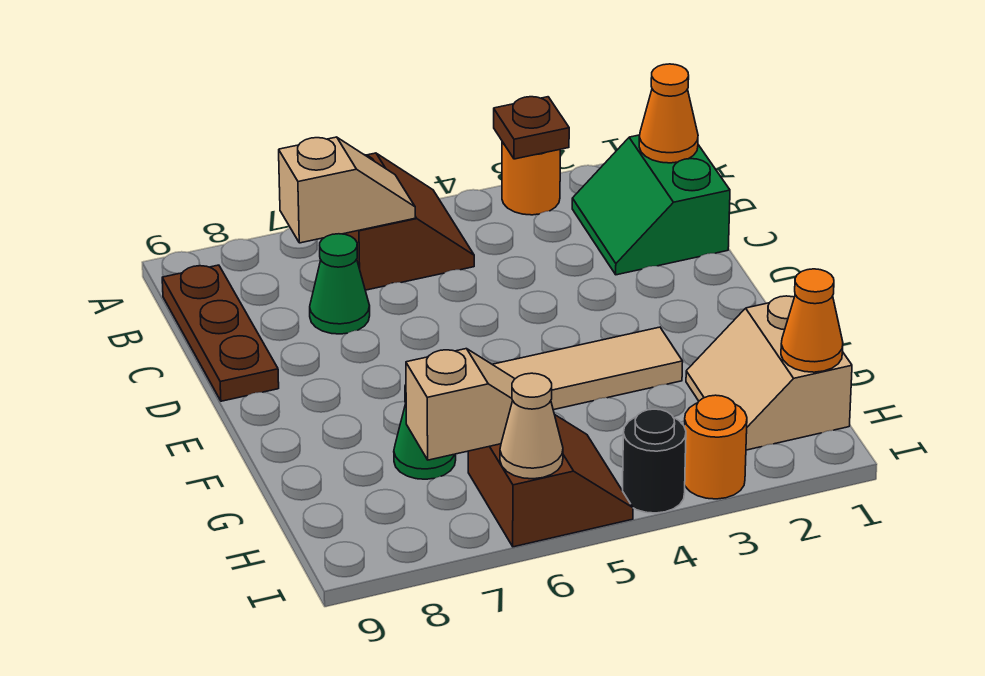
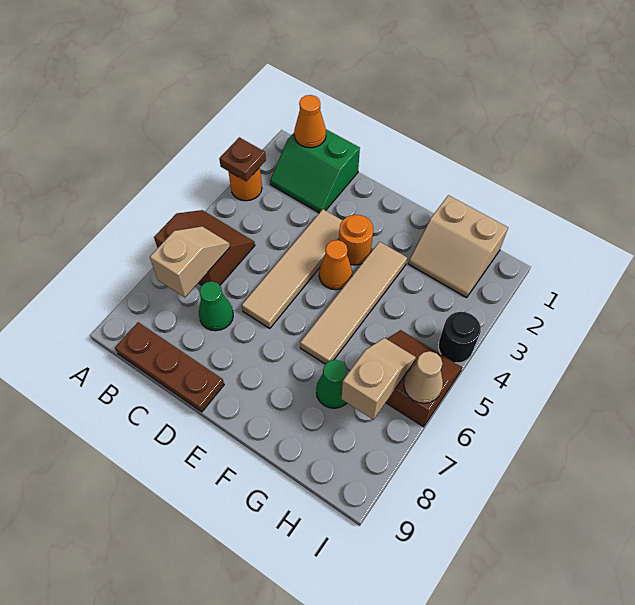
none -> tan tile D3:D6 level 1
orange cone H1 level 2 -> orange cone E4 level 1
orange round brick I3 level 1 -> orange round brick E3 level 1

